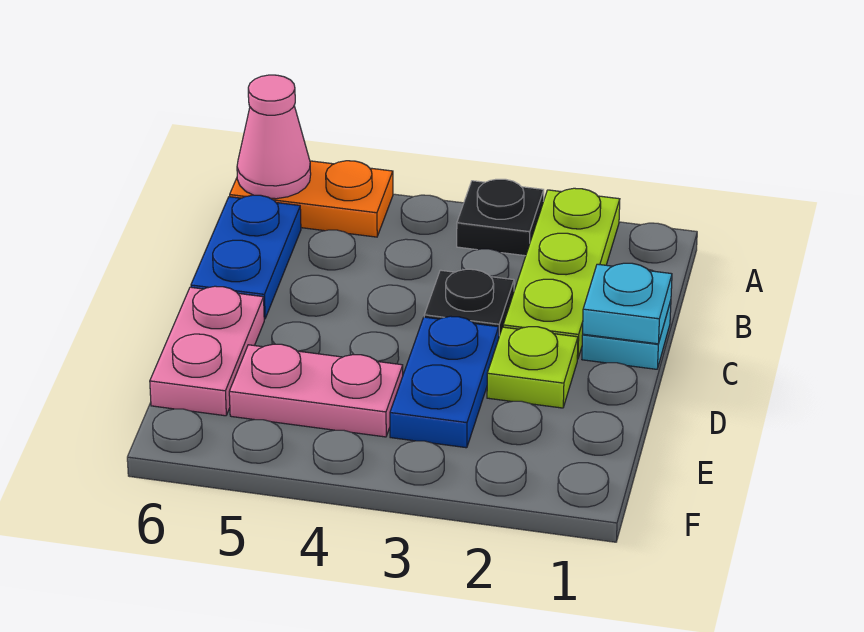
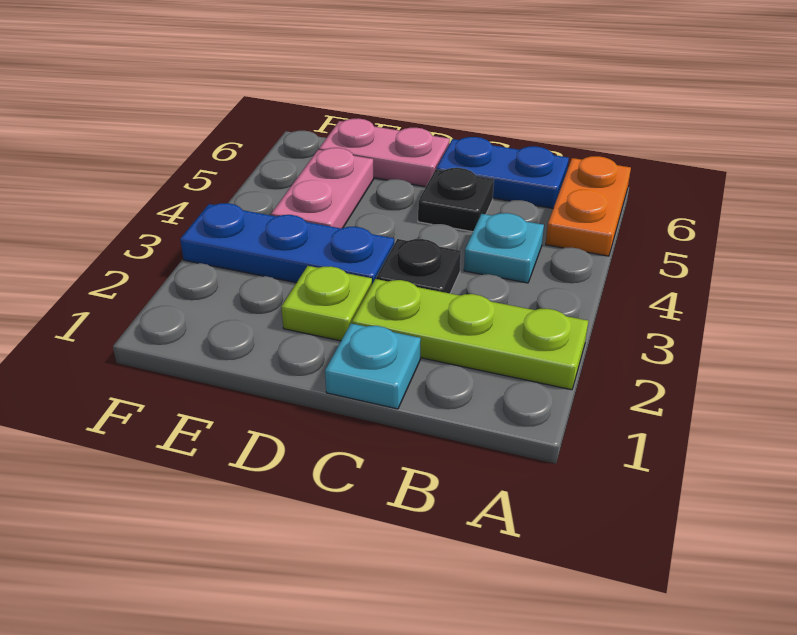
black plate A3 level 1 -> black plate C5 level 1
pink cone A6 level 2 -> none
cyan plate C1 level 2 -> cyan plate B4 level 1
blue plate D3:E3 level 1 -> blue plate D3:F3 level 1

